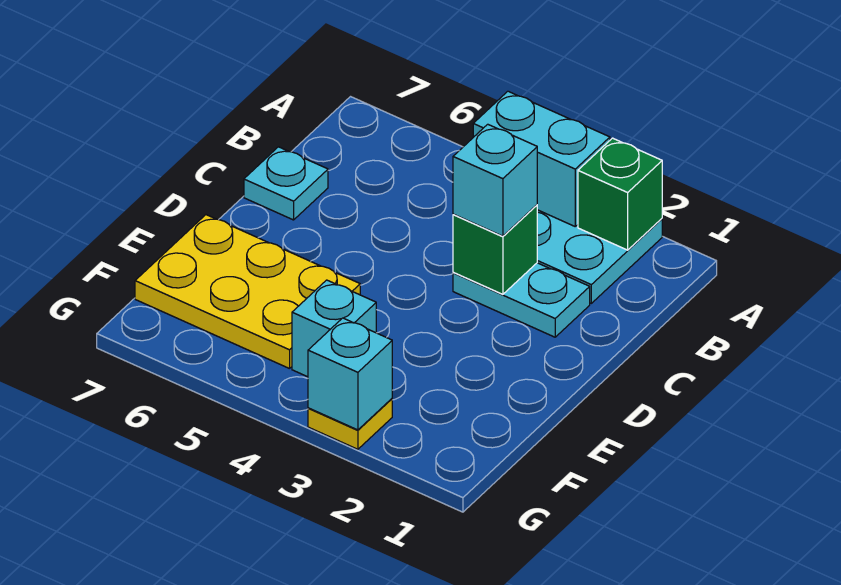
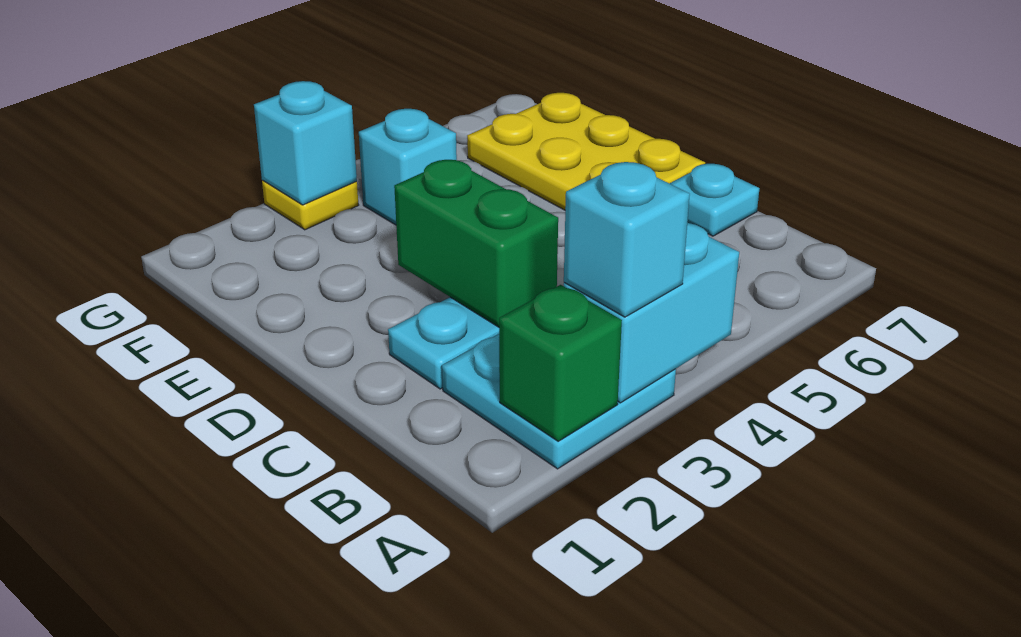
green brick C3 level 2 -> green brick C3:D3 level 2
cyan brick C3 level 3 -> cyan brick A3 level 3
yellow plate E5:F7 level 1 -> yellow plate D6:F7 level 1

